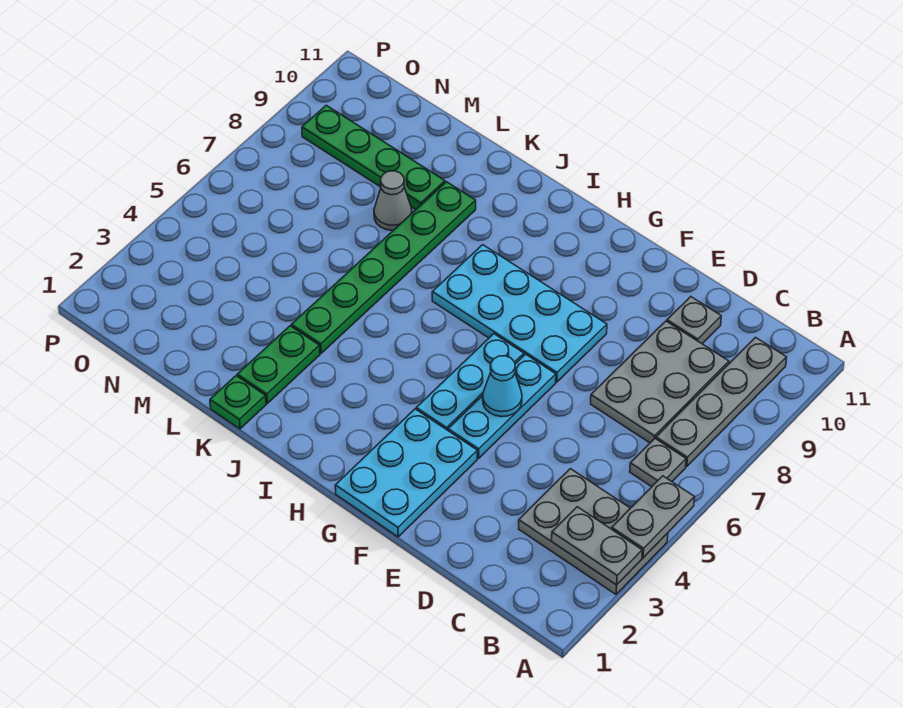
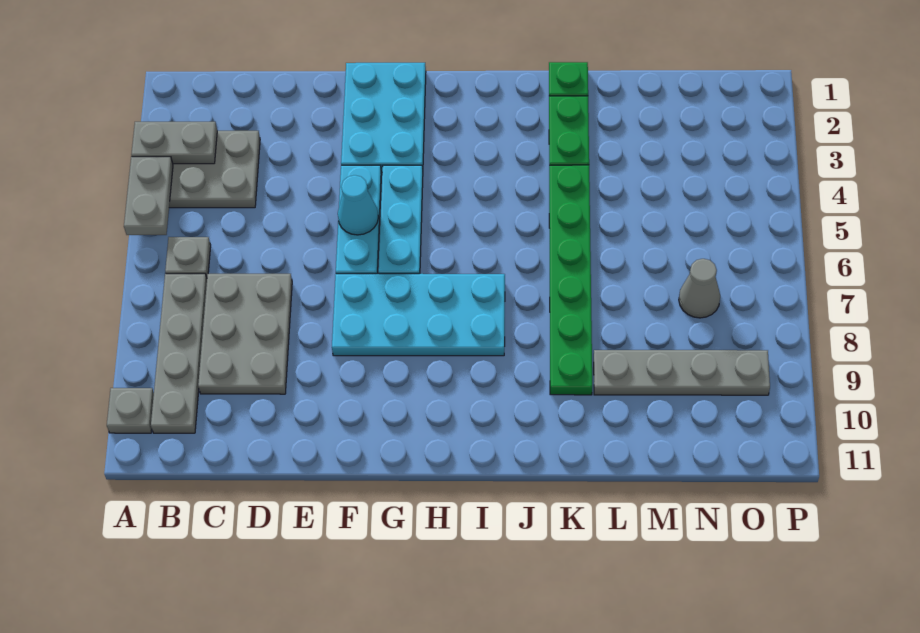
grey plate D10 level 1 -> grey plate A10 level 1
grey cone L8 level 1 -> grey cone N7 level 1
green plate L9:O9 level 1 -> grey plate L9:O9 level 1

